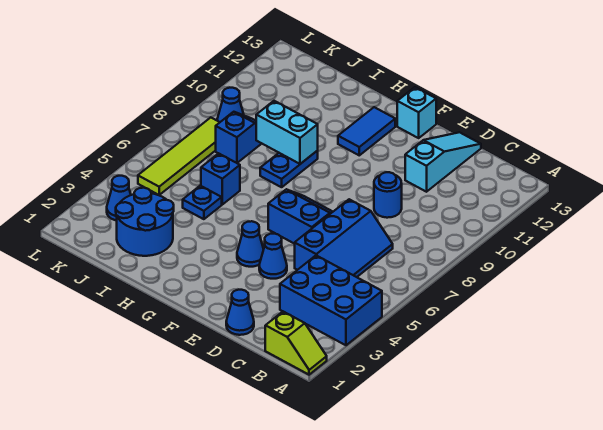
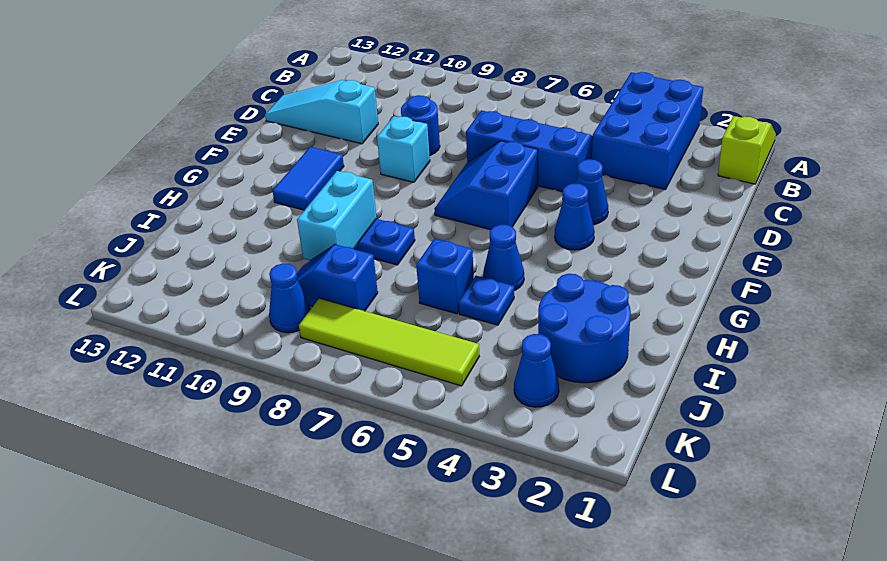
blue cone D1 level 1 -> blue cone H5 level 1
cyan brick F13 level 1 -> cyan brick E9 level 1
blue tile G11:G12 level 1 -> blue tile F11:G11 level 1

